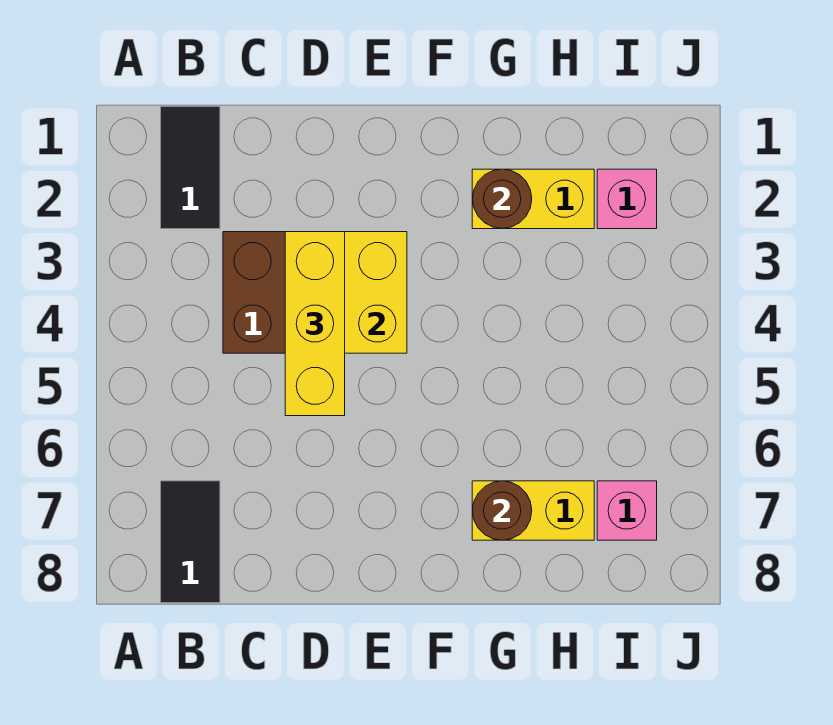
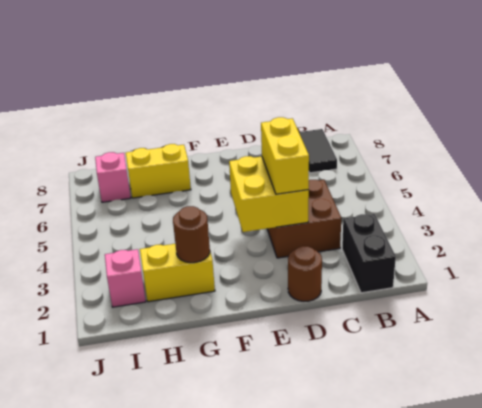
black tile B1:B2 level 1 -> black brick B1:B2 level 1
yellow brick D3:D5 level 3 -> yellow brick D3:D4 level 3
brown round brick G7 level 2 -> brown round brick D1 level 1

